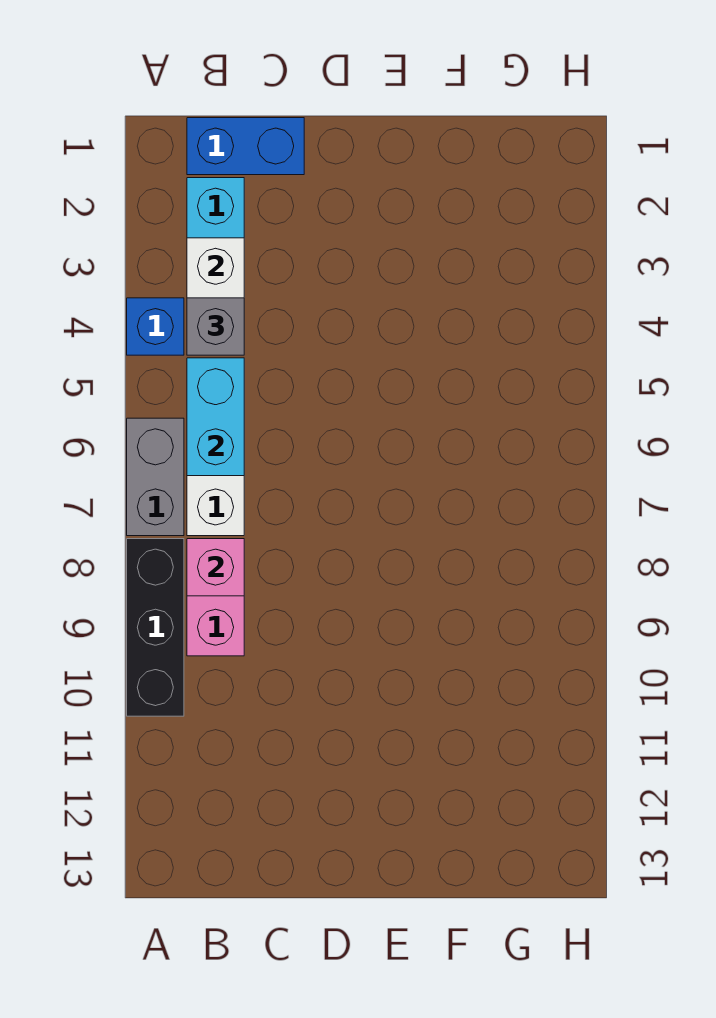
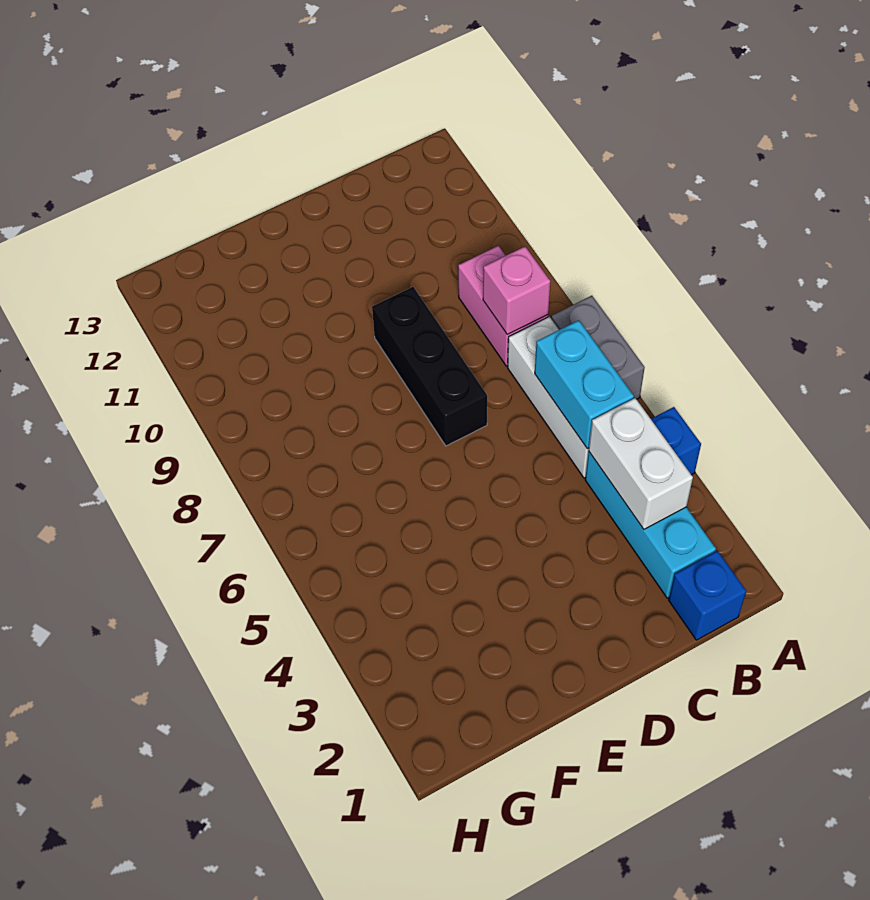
black brick A8:A10 level 1 -> black brick D7:D9 level 1
blue brick B1:C1 level 1 -> blue brick B1 level 1
grey brick B4 level 3 -> none

